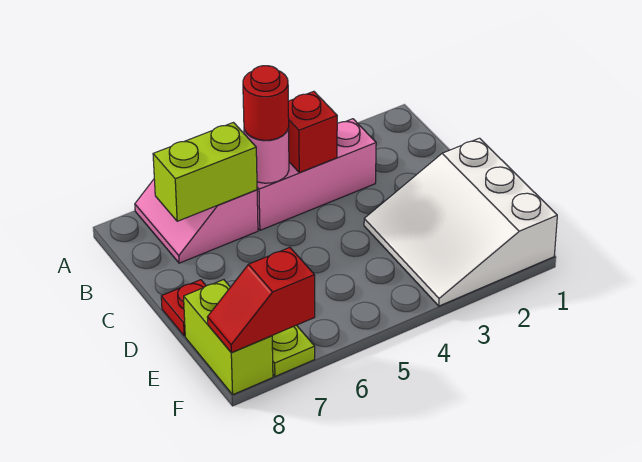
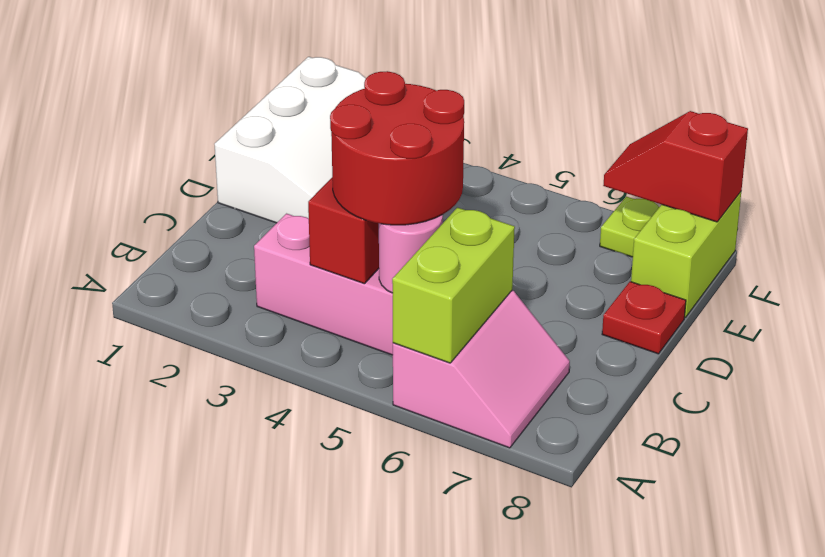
red round brick B5 level 3 -> red round brick B4:C5 level 3
lime brick B6:B7 level 2 -> lime brick A6:B6 level 2
red slope F7:F8 level 2 top 7 -> red slope F7:F8 level 2 top 8

